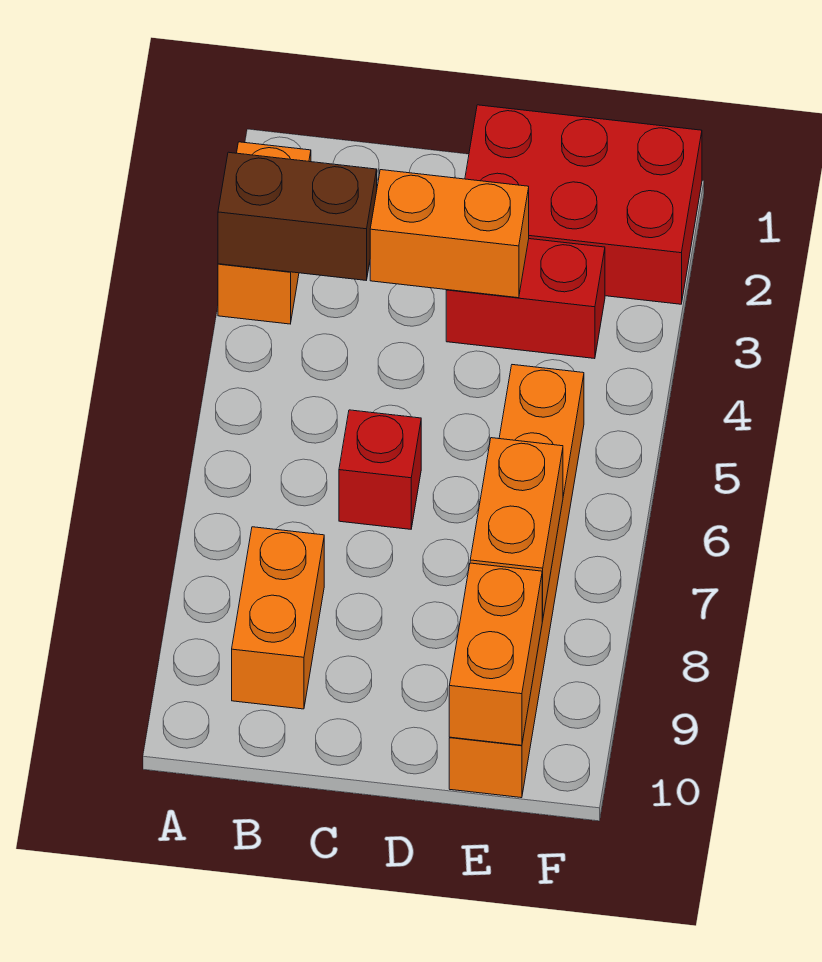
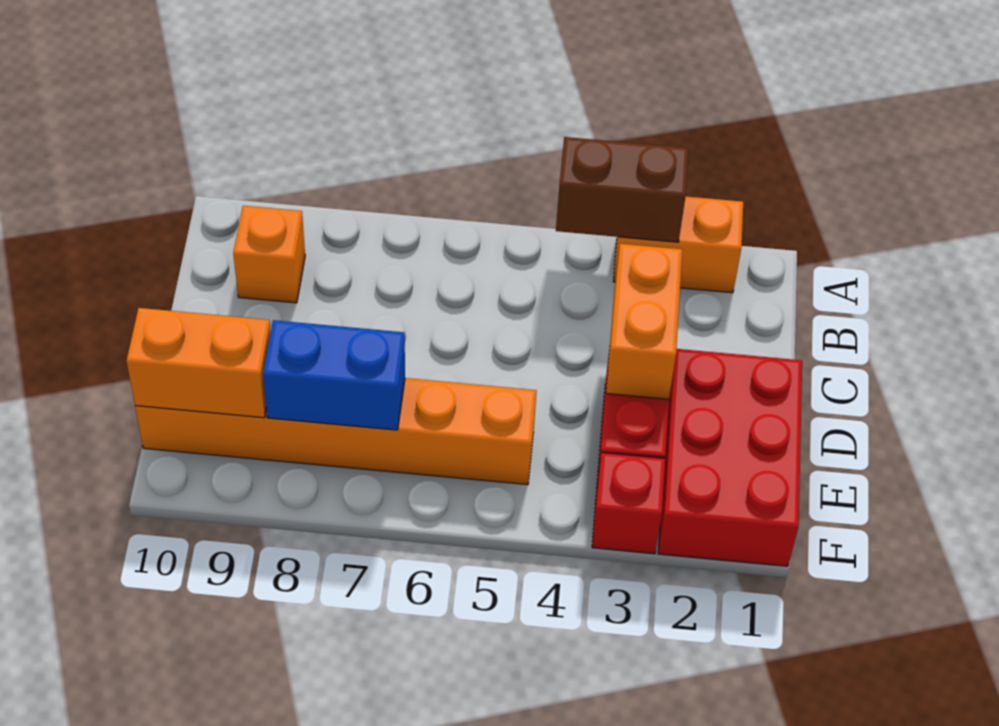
brown brick A3:B3 level 2 -> brown brick A3:A4 level 2
orange brick B8:B9 level 1 -> orange brick B9 level 1
red brick C6 level 1 -> red brick F3 level 1
orange brick E7:E8 level 2 -> blue brick E7:E8 level 2

